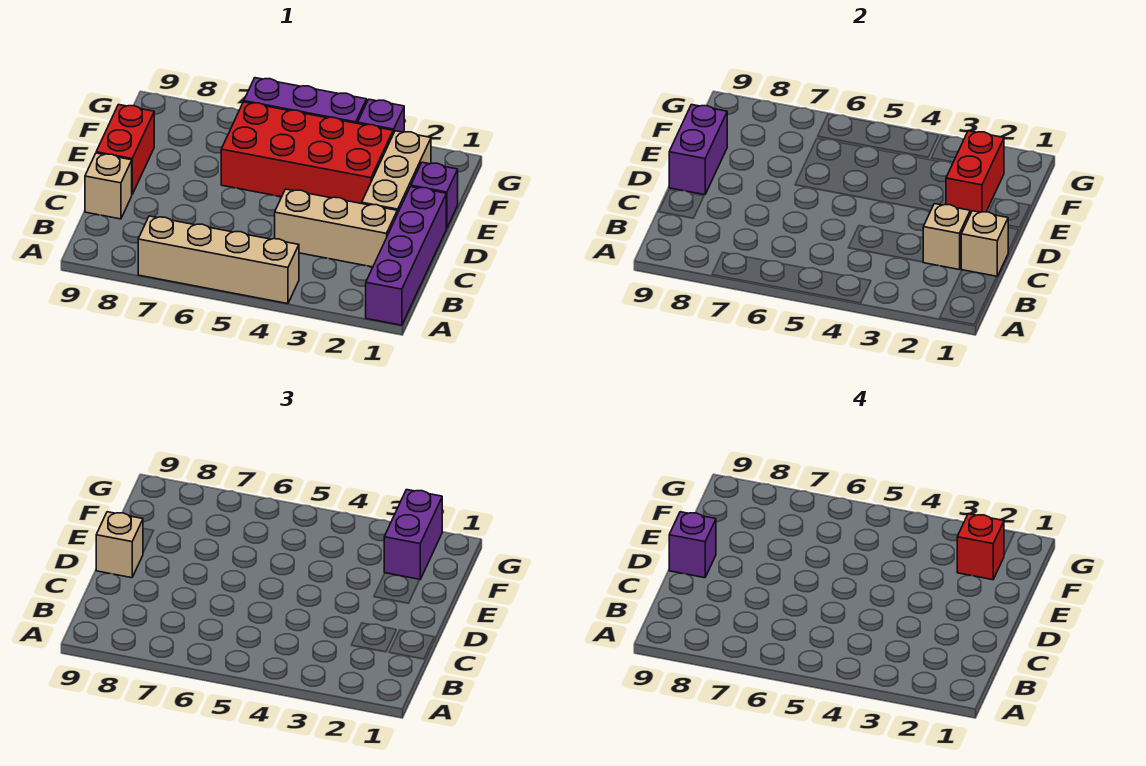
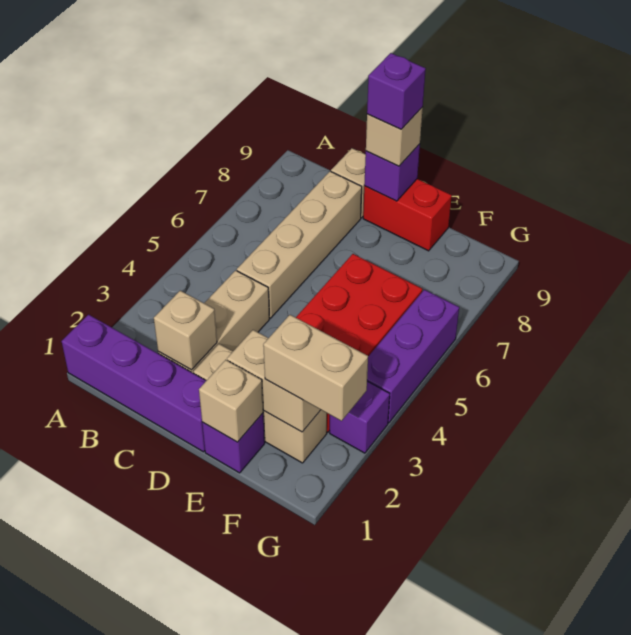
tan brick A4:A7 level 1 -> tan brick C5:C8 level 1
tan brick C1 level 2 -> tan brick E1 level 2
purple brick D9:E9 level 2 -> purple brick D9 level 2
red brick E2:F2 level 2 -> tan brick E2:F2 level 2
purple brick F2:G2 level 3 -> tan brick F2:G2 level 3
red brick F2 level 4 -> none

